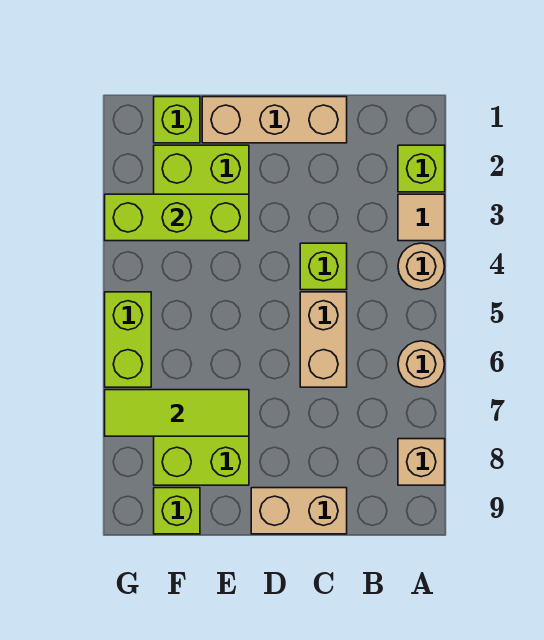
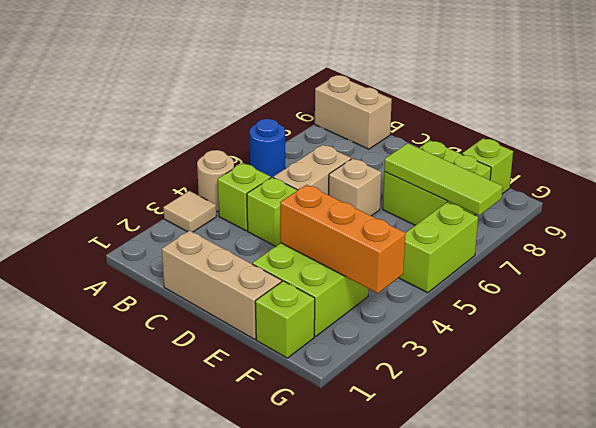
lime brick A2 level 1 -> lime brick B4 level 1
tan round brick A6 level 1 -> blue round brick A6 level 1
tan brick A8 level 1 -> tan brick D6 level 1
tan brick C9:D9 level 1 -> tan brick A9:B9 level 1
lime brick E3:G3 level 2 -> orange brick E3:G3 level 2

